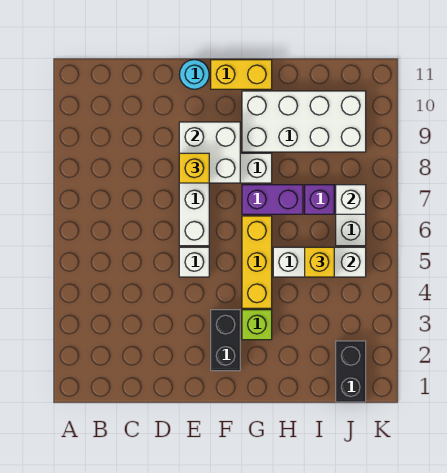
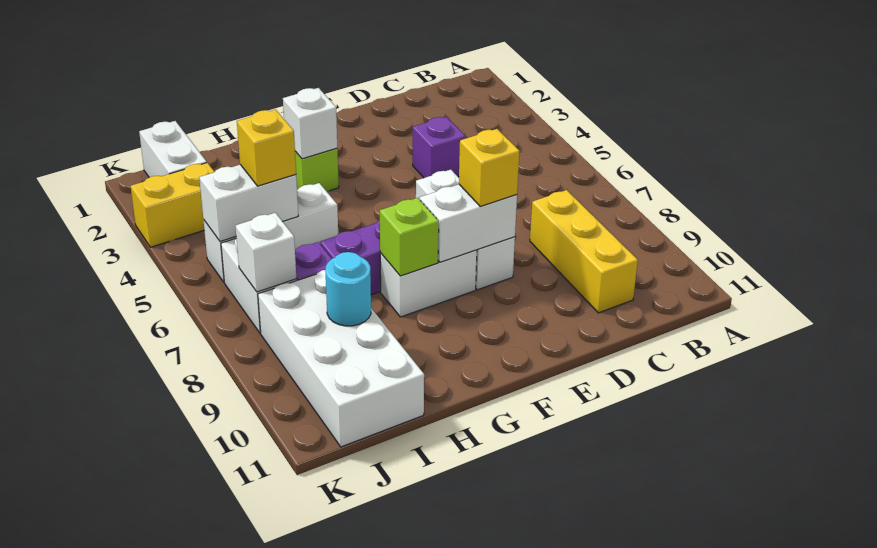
none -> purple brick D4 level 1
white brick E5 level 1 -> white brick G3 level 2
white brick E8:F9 level 2 -> white brick E8:F8 level 2
cyan round brick E11 level 1 -> cyan round brick I9 level 2
black brick F2:F3 level 1 -> none
yellow brick F11:G11 level 1 -> yellow brick J3:K3 level 1
yellow brick G4:G6 level 1 -> yellow brick C8:C10 level 1
none -> lime brick G8 level 2
white brick G9:J10 level 1 -> white brick I8:J11 level 1
black brick J1:J2 level 1 -> white brick J1:J2 level 1

